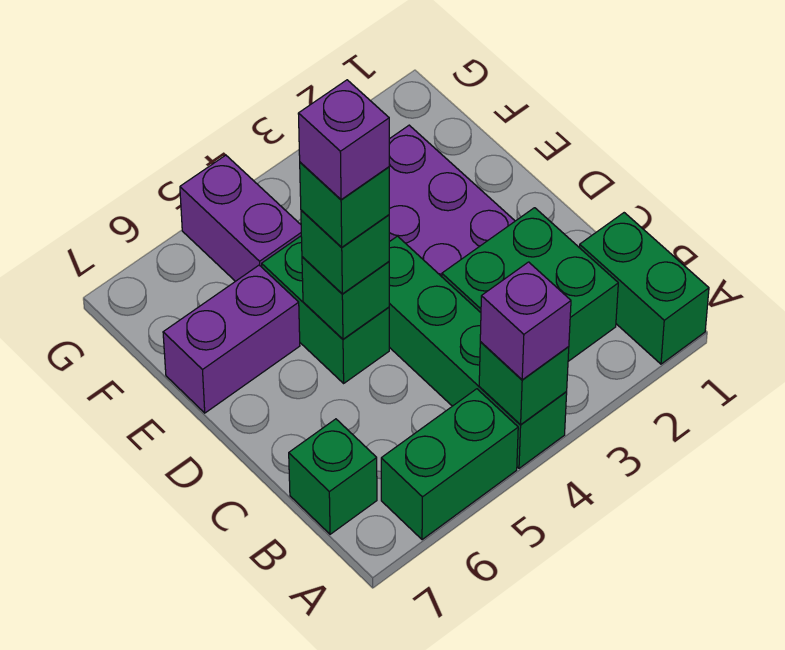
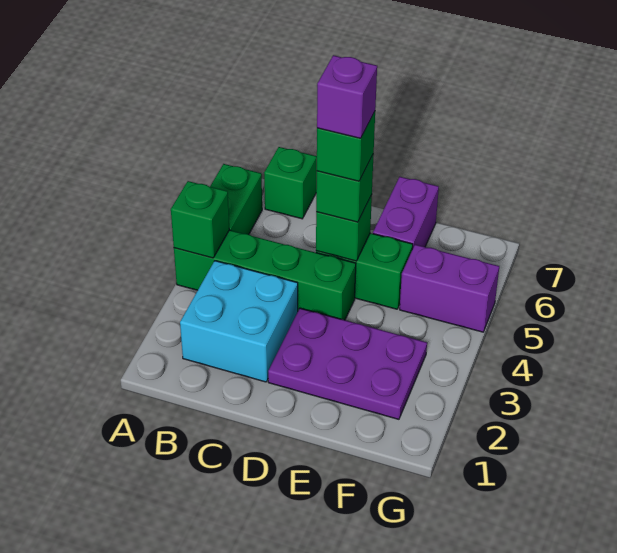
green brick A1:B1 level 1 -> none
purple brick A4 level 3 -> none
green brick B2:C3 level 1 -> cyan brick B2:C3 level 1

